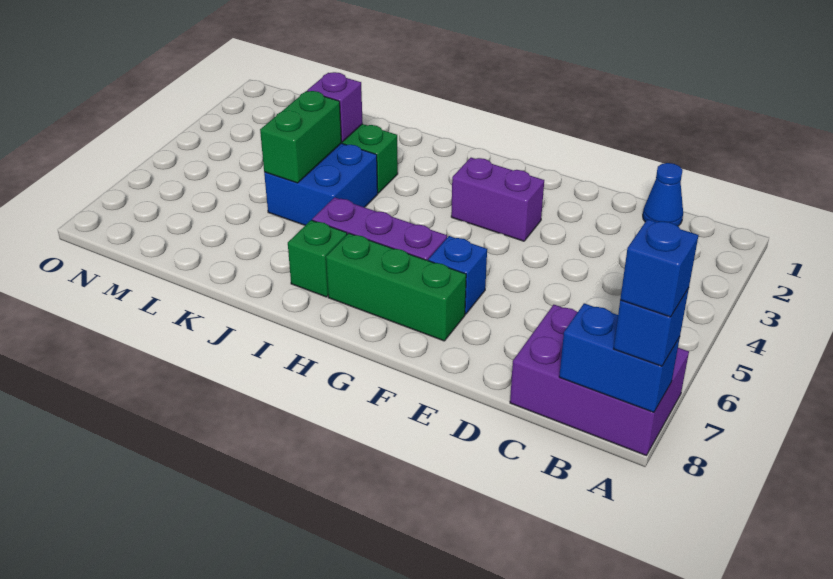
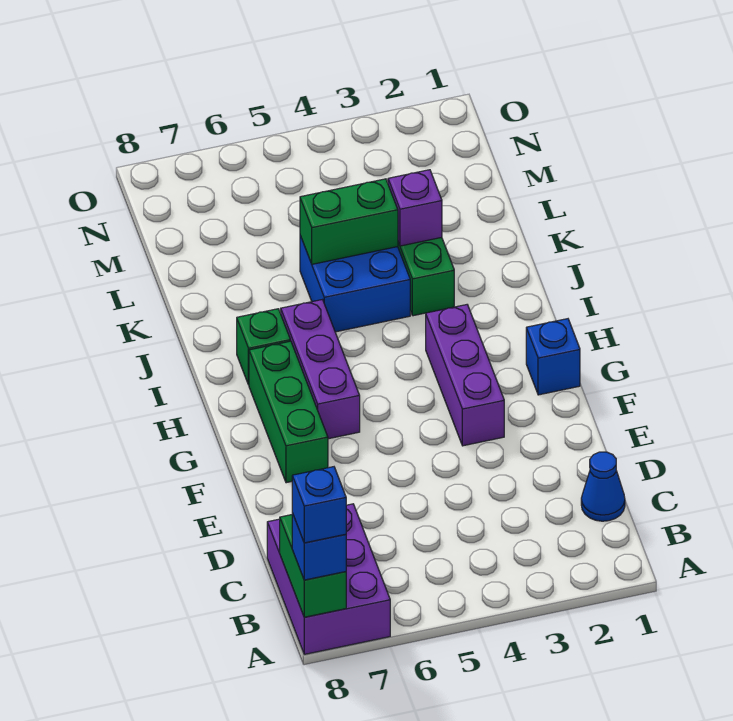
blue brick A8:B8 level 2 -> green brick A8:B8 level 2
purple brick F3:G3 level 1 -> purple brick F3:H3 level 1
blue brick F6 level 1 -> blue brick G1 level 1

